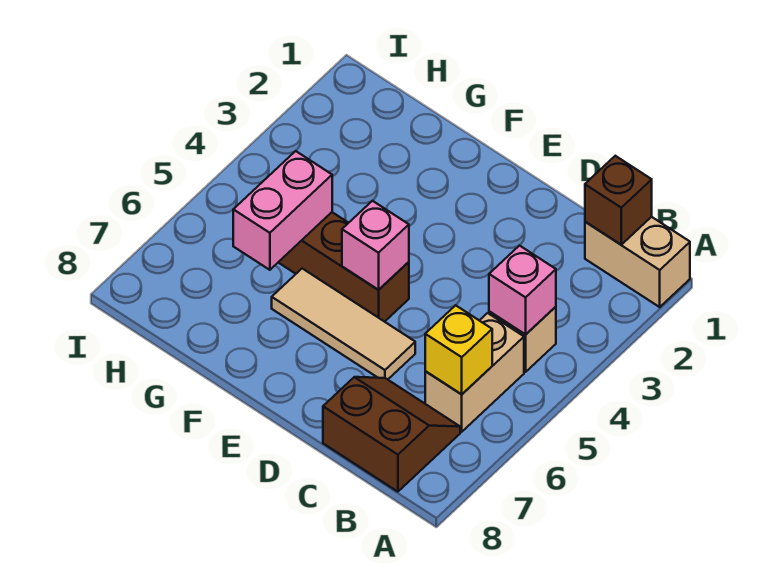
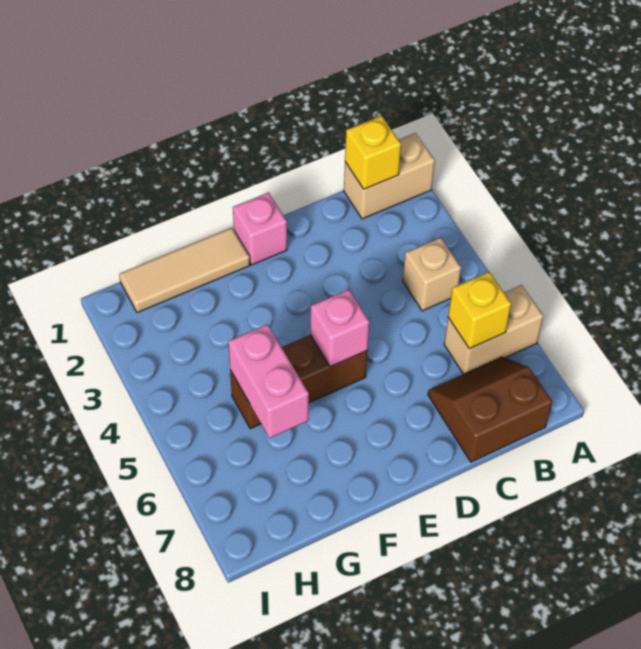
brown brick B1 level 2 -> yellow brick B1 level 2
pink brick B4 level 2 -> pink brick E1 level 1
tan brick B5:B6 level 1 -> tan brick A6:B6 level 1
tan tile D6:F6 level 1 -> tan tile F1:H1 level 1

